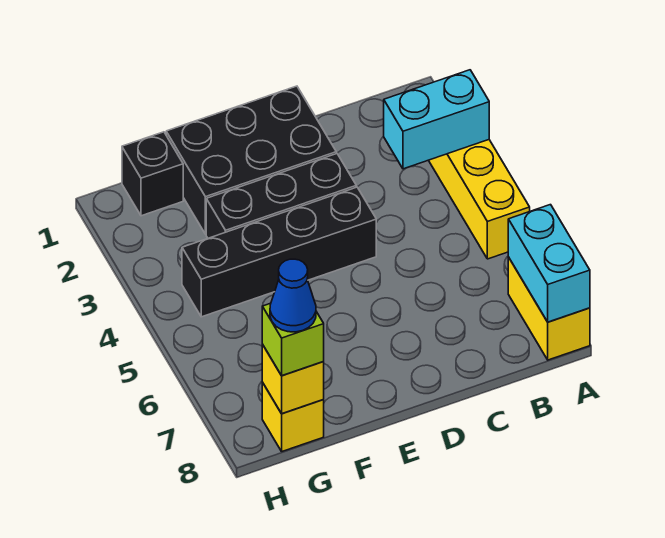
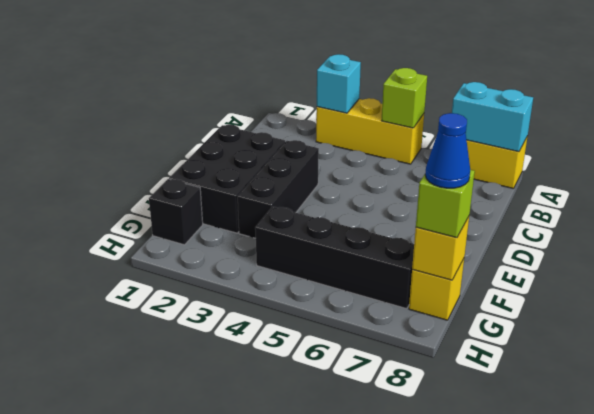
cyan brick A3:B3 level 2 -> cyan brick A3 level 2
none -> lime brick A5 level 2
black brick D4:G4 level 1 -> black brick G4:G7 level 1

